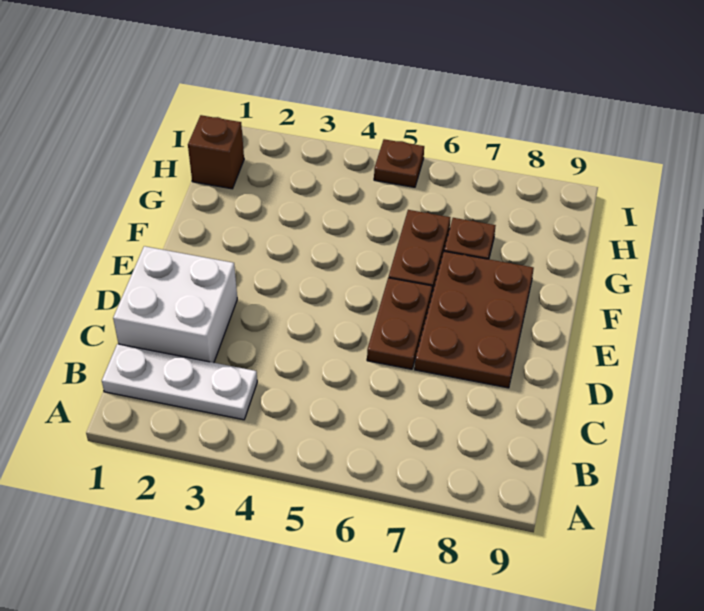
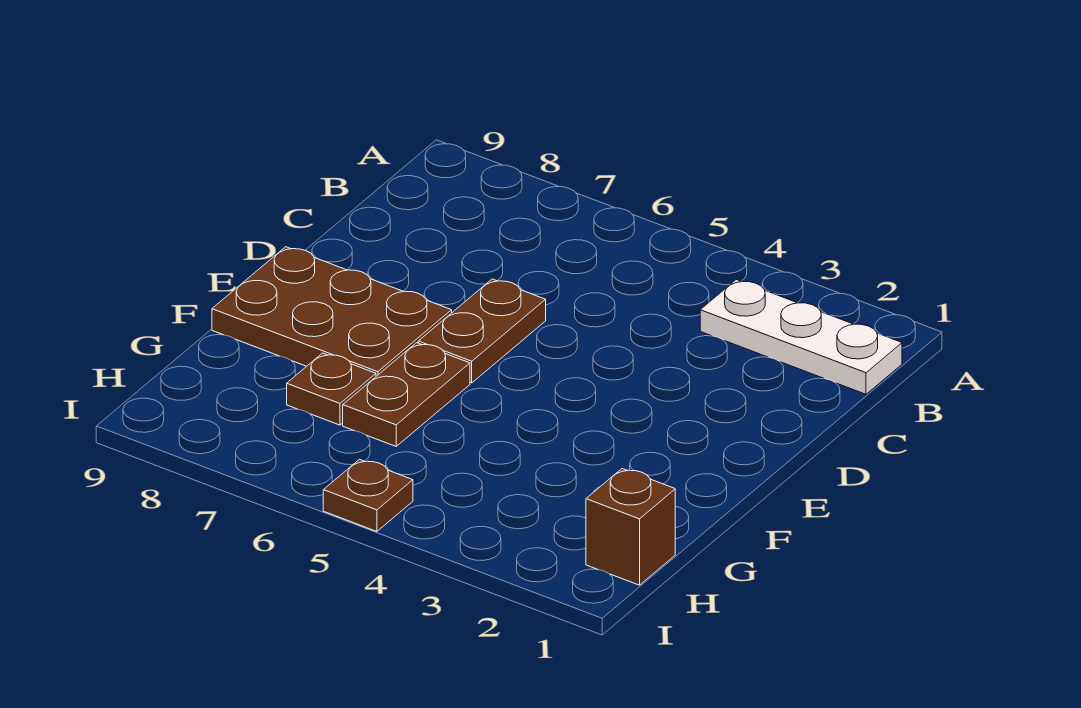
white brick C1:D2 level 1 -> none
brown plate D7:F8 level 1 -> brown plate E7:F9 level 1

